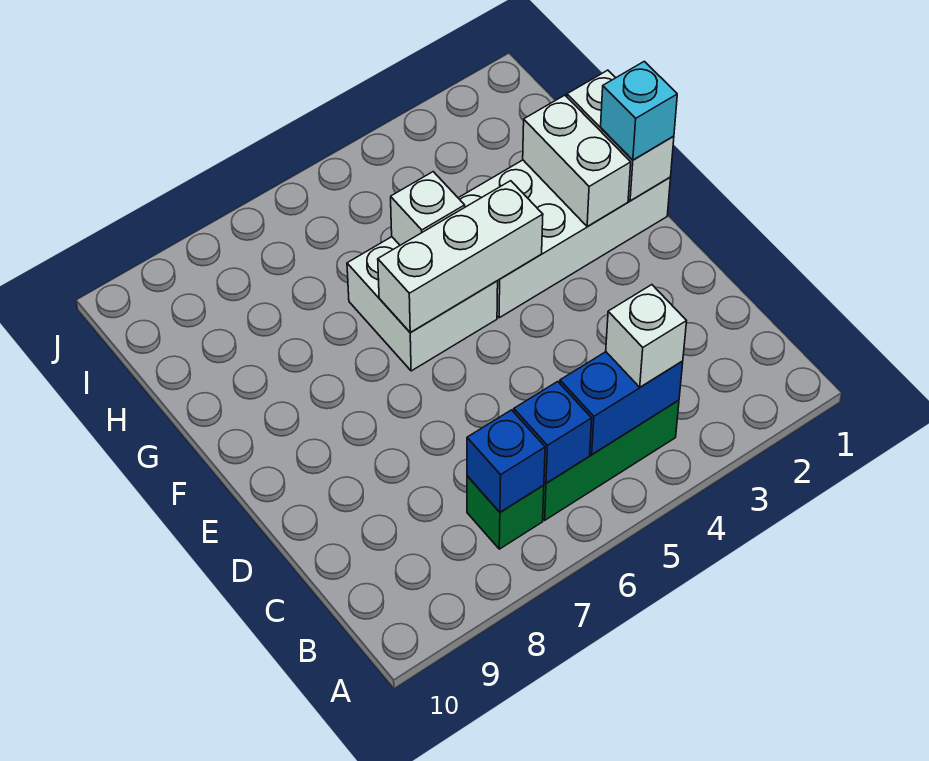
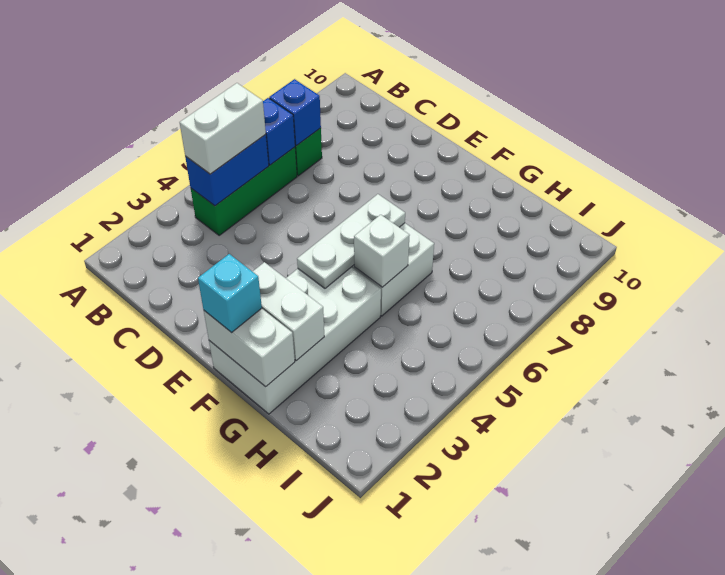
white brick B4 level 3 -> white brick B4:B5 level 3
white brick F4:F6 level 2 -> white plate F4:F6 level 2

